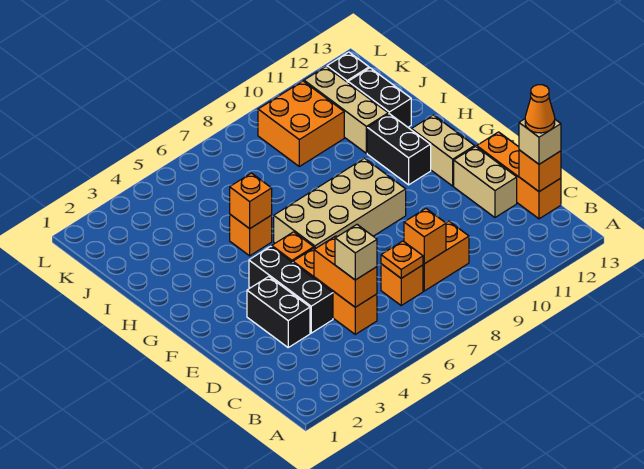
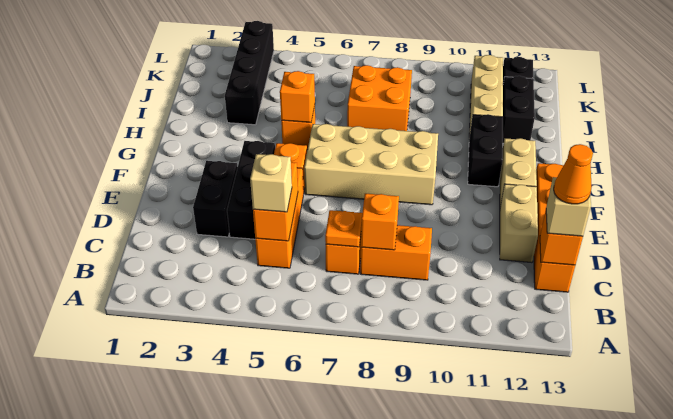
orange brick C13:E13 level 1 -> orange brick C13:F13 level 1
none -> black brick I3:L3 level 1
orange brick J9:K10 level 1 -> orange brick I7:J8 level 1

